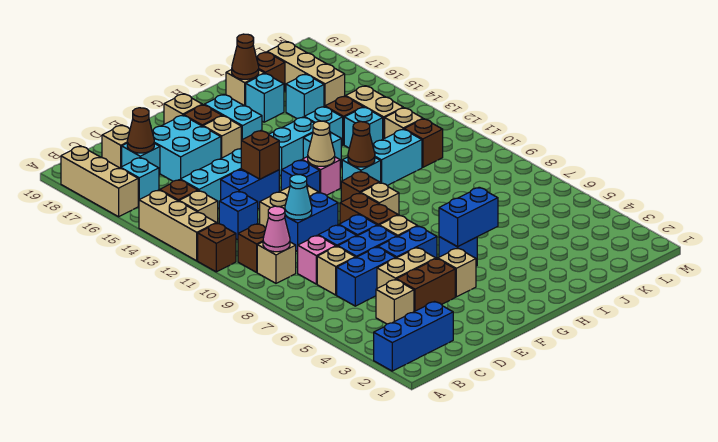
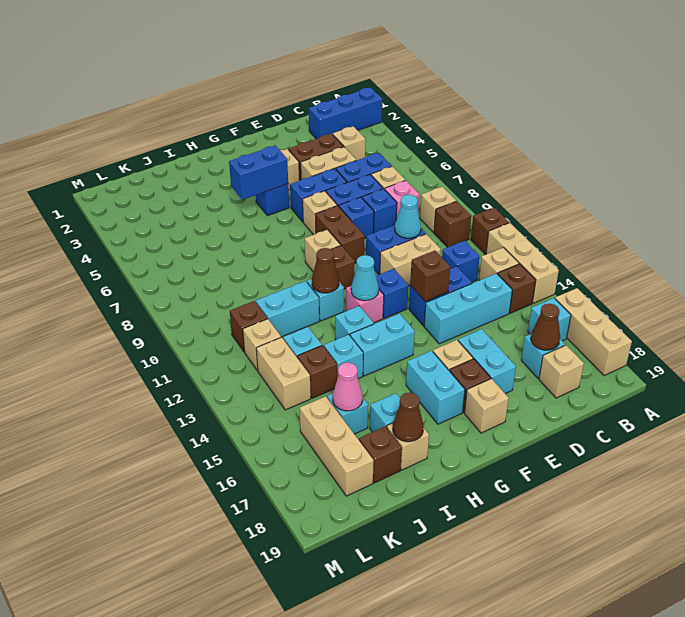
pink cone B9 level 2 -> pink cone J16 level 2
cyan brick D16:E17 level 1 -> cyan brick E16:E17 level 1
tan cone G12 level 2 -> cyan cone G12 level 2

